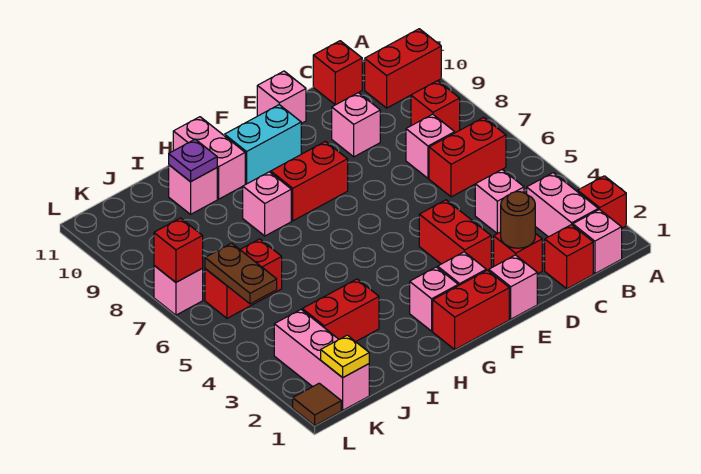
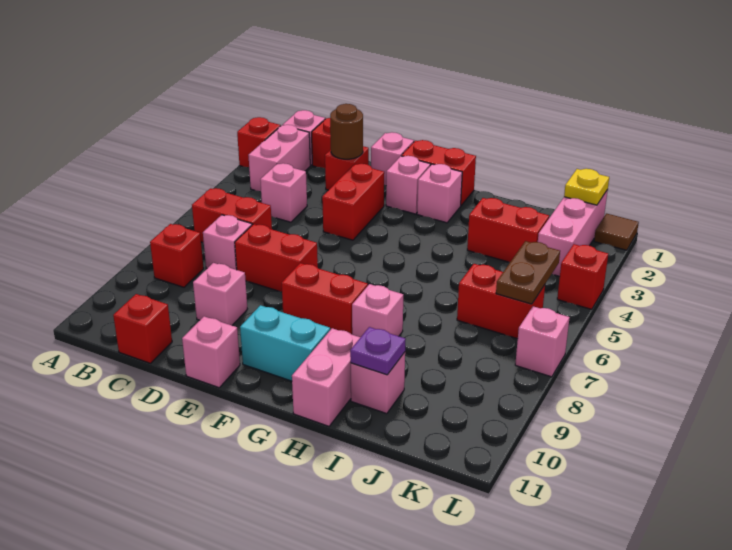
red brick A10:B10 level 1 -> red brick D7:E7 level 1
red brick L7 level 2 -> red brick L4 level 1

